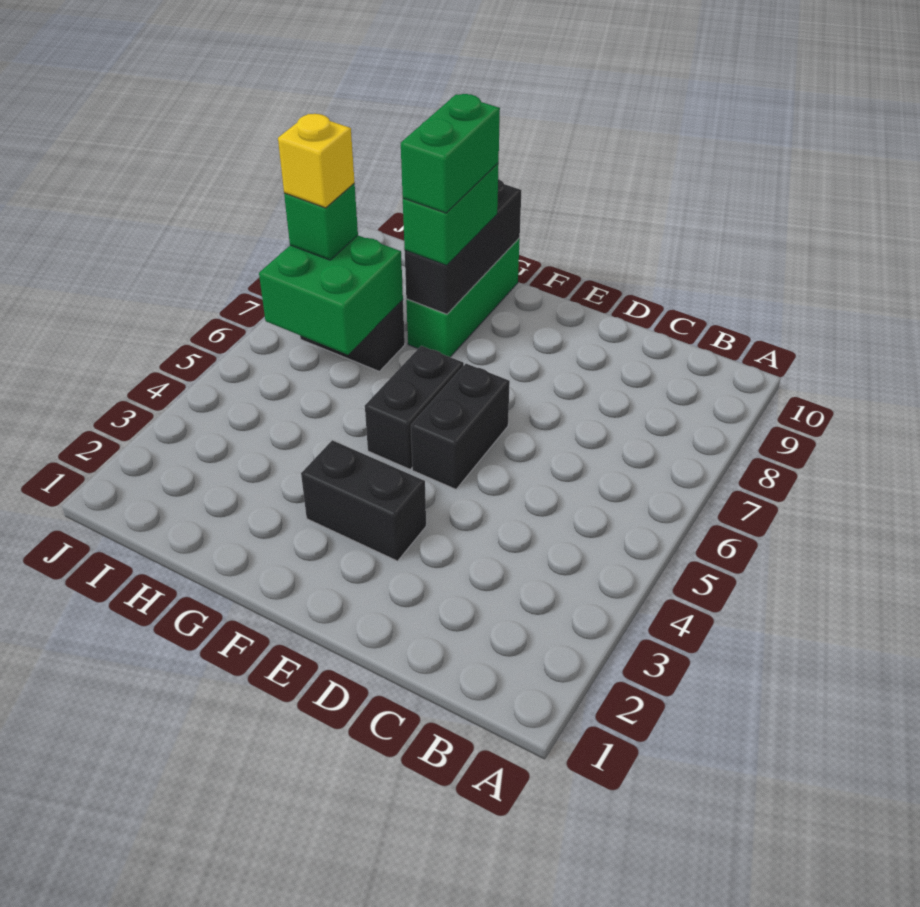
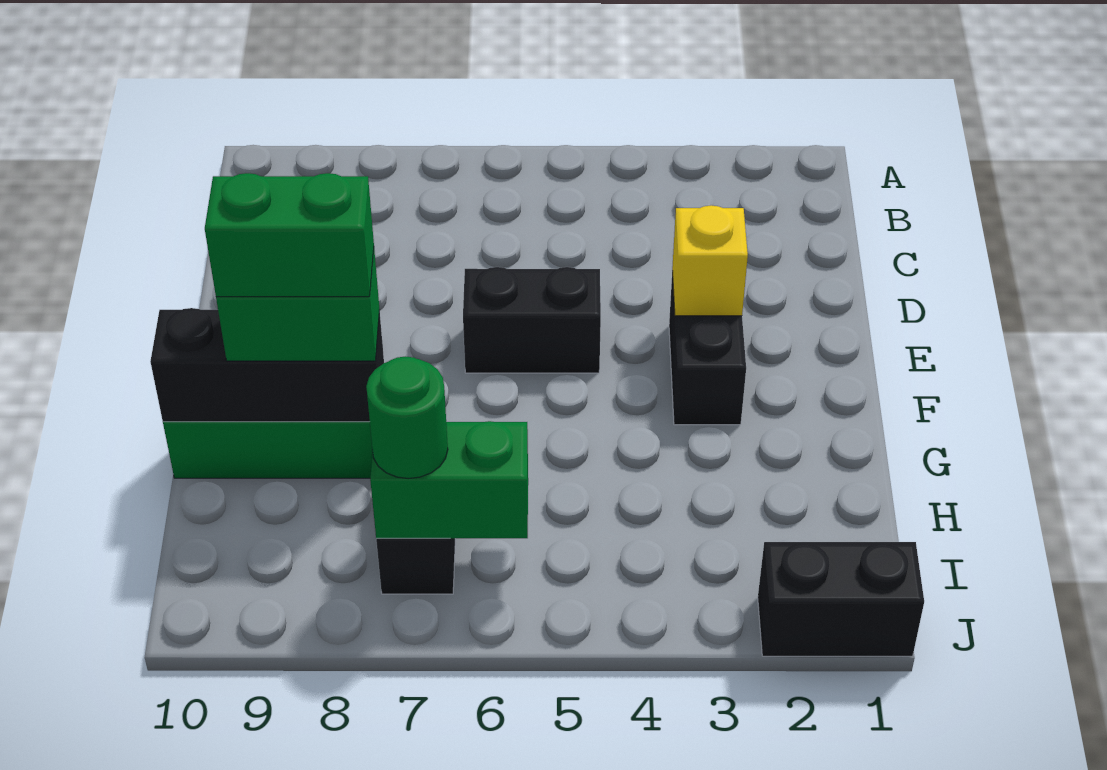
black brick F5:F6 level 1 -> black brick J1:J2 level 1
green brick H6:I7 level 2 -> green brick I6:I7 level 2
green brick I7 level 3 -> green round brick I7 level 3
yellow brick I7 level 4 -> yellow brick E3 level 2

